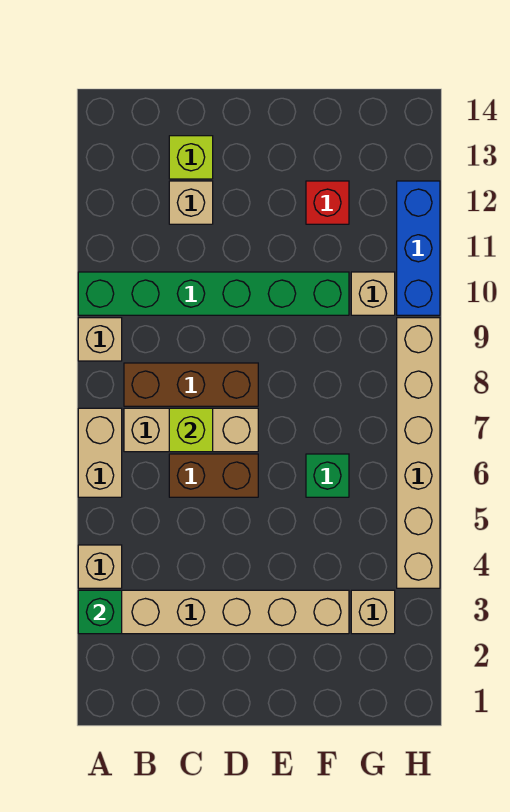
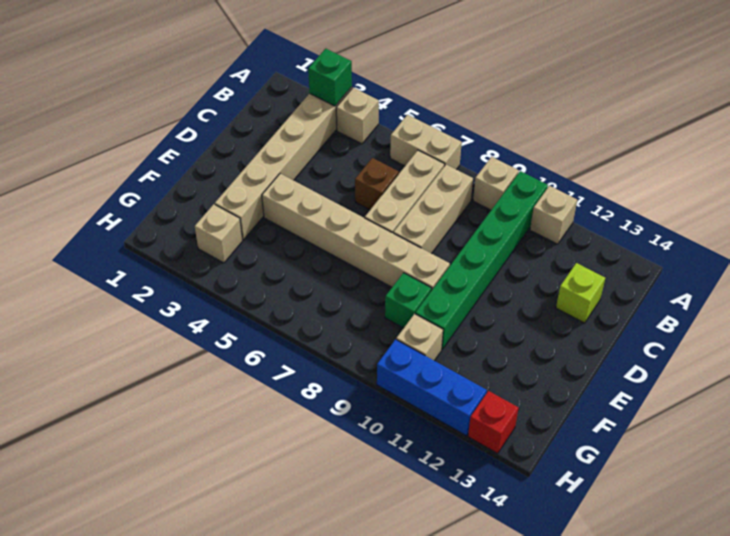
brown brick B8:D8 level 1 -> tan brick B8:D8 level 1
brown brick C6:D6 level 1 -> brown brick C6 level 1
lime brick C7 level 2 -> none
tan brick C12 level 1 -> tan brick A11 level 1
green brick F6 level 1 -> green brick F9 level 1
red brick F12 level 1 -> red brick H13 level 1
tan brick H4:H9 level 1 -> tan brick E4:E9 level 1

